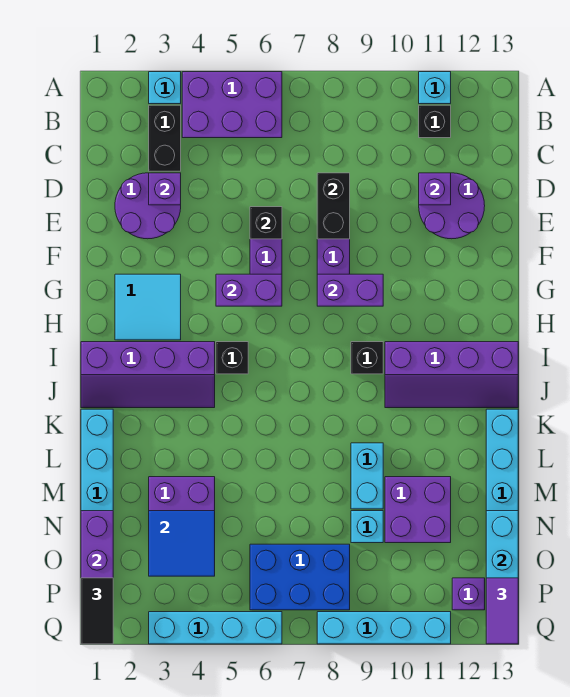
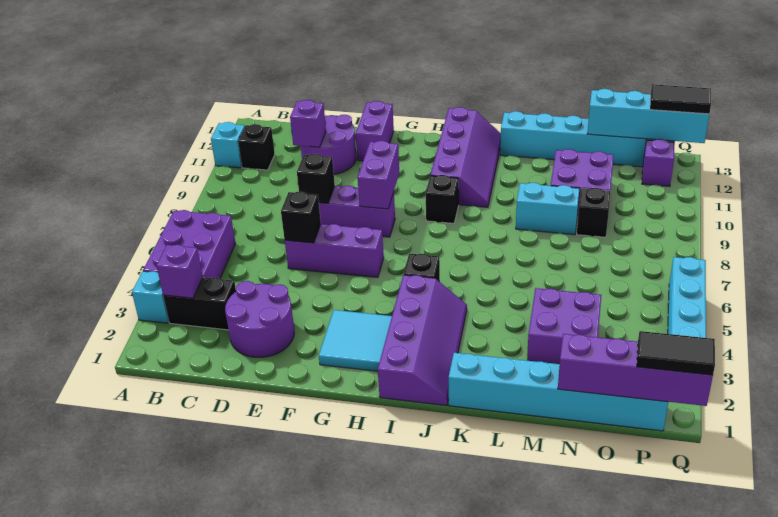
purple brick D3 level 2 -> purple brick B3 level 2
black brick D8:E8 level 2 -> black brick E8 level 2
purple brick G5:G6 level 2 -> purple brick F12:F13 level 1
blue tile N3:O4 level 2 -> none
cyan brick N9 level 1 -> black brick N9 level 1
blue brick O6:P8 level 1 -> none
purple tile P13:Q13 level 3 -> black tile P13:Q13 level 3
cyan brick Q8:Q11 level 1 -> none

